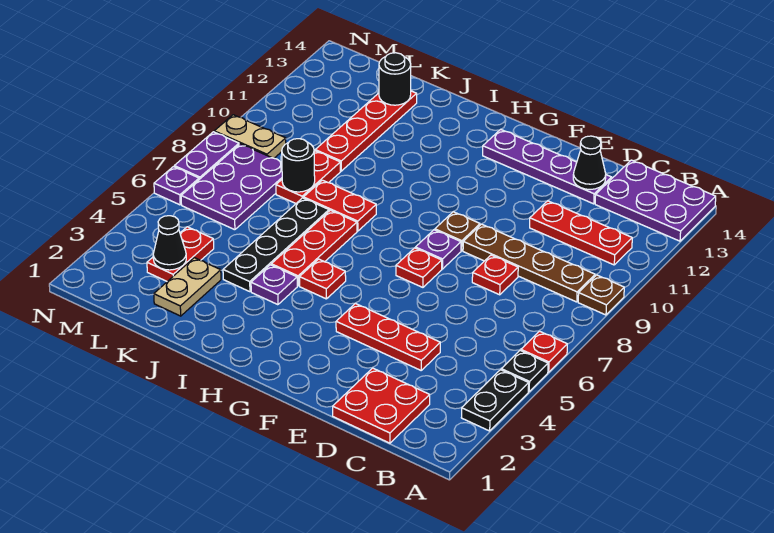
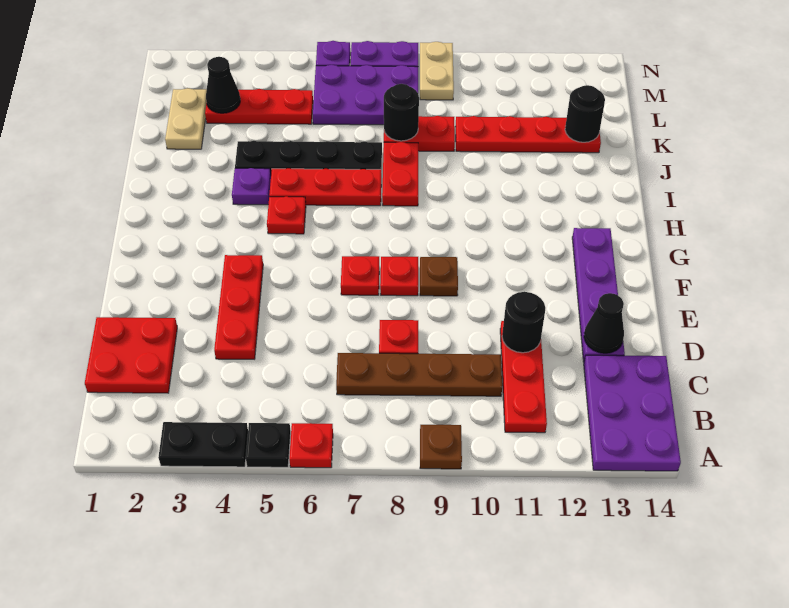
brown plate B9:E9 level 1 -> brown plate C7:C10 level 1
none -> black round brick D11 level 2
purple plate F8 level 1 -> red plate F8 level 1
tan plate K2:K3 level 1 -> tan plate K2:L2 level 1
red plate L3:L4 level 1 -> red plate L3:L5 level 1

